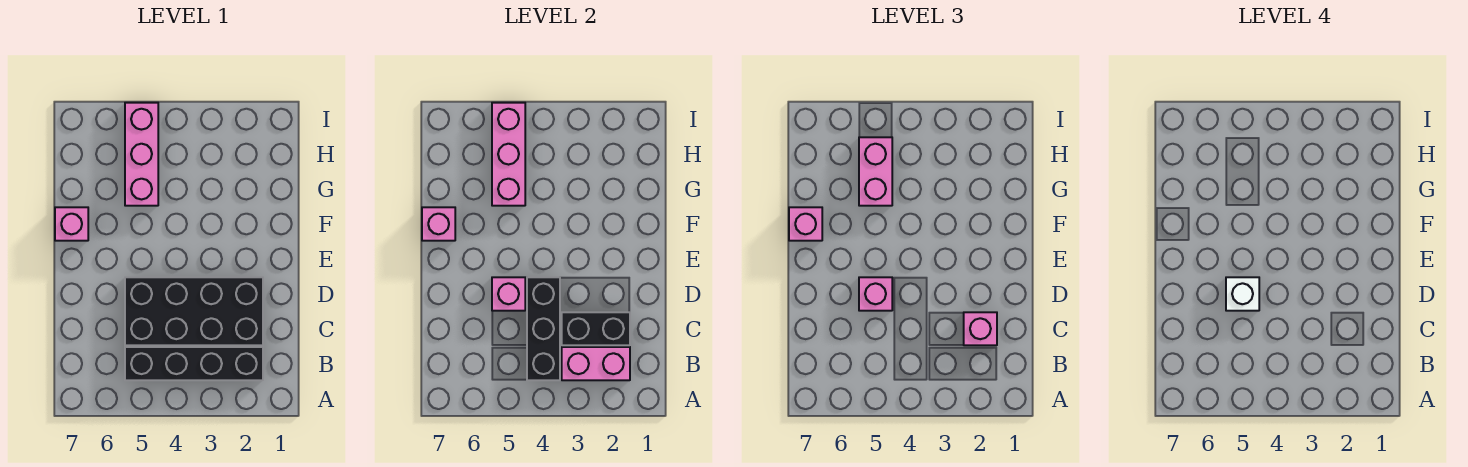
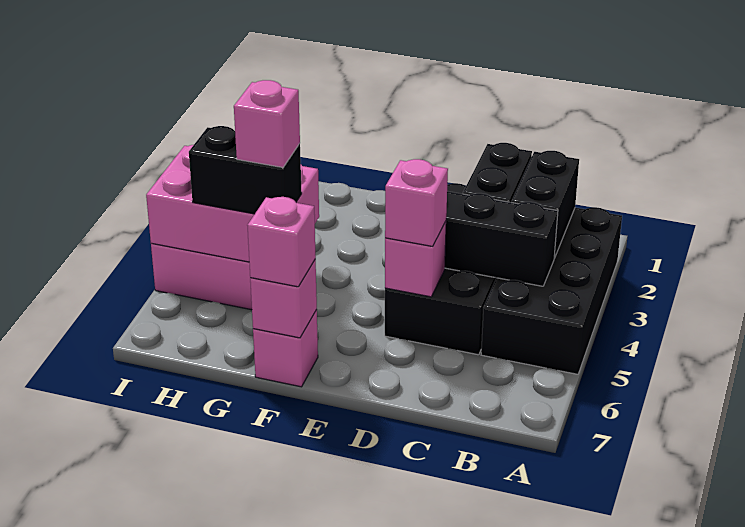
black brick B2:B5 level 1 -> black brick A2:B5 level 1
pink brick B2:B3 level 2 -> black brick B2:B3 level 2
pink brick C2 level 3 -> pink brick G5 level 4
white brick D5 level 4 -> none
pink brick G5:I5 level 2 -> pink brick G4:I5 level 2
pink brick G5:H5 level 3 -> black brick G5:H5 level 3

